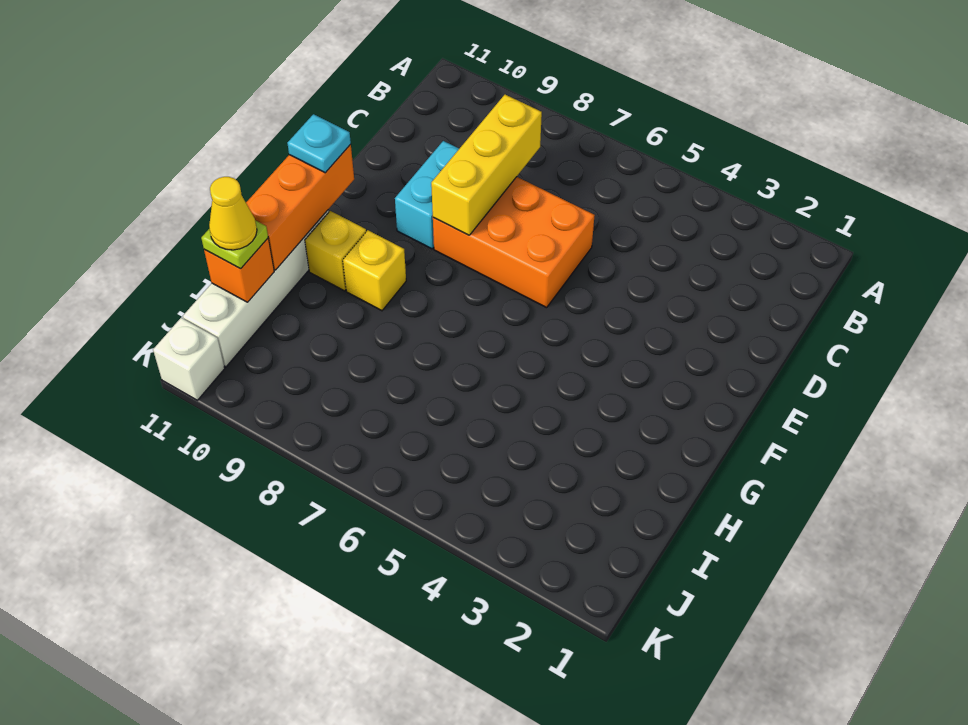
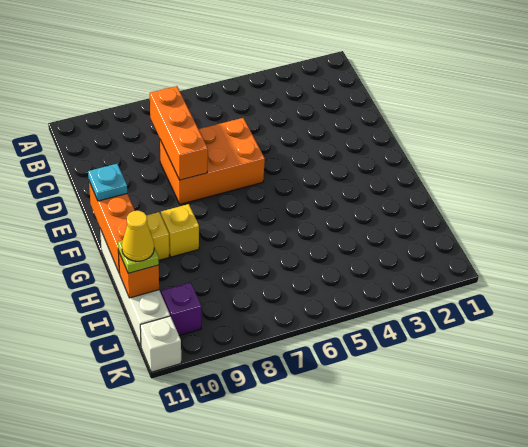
yellow brick C8:E8 level 2 -> orange brick C8:E8 level 2
cyan brick D9:E9 level 1 -> none
none -> purple brick J10 level 1

